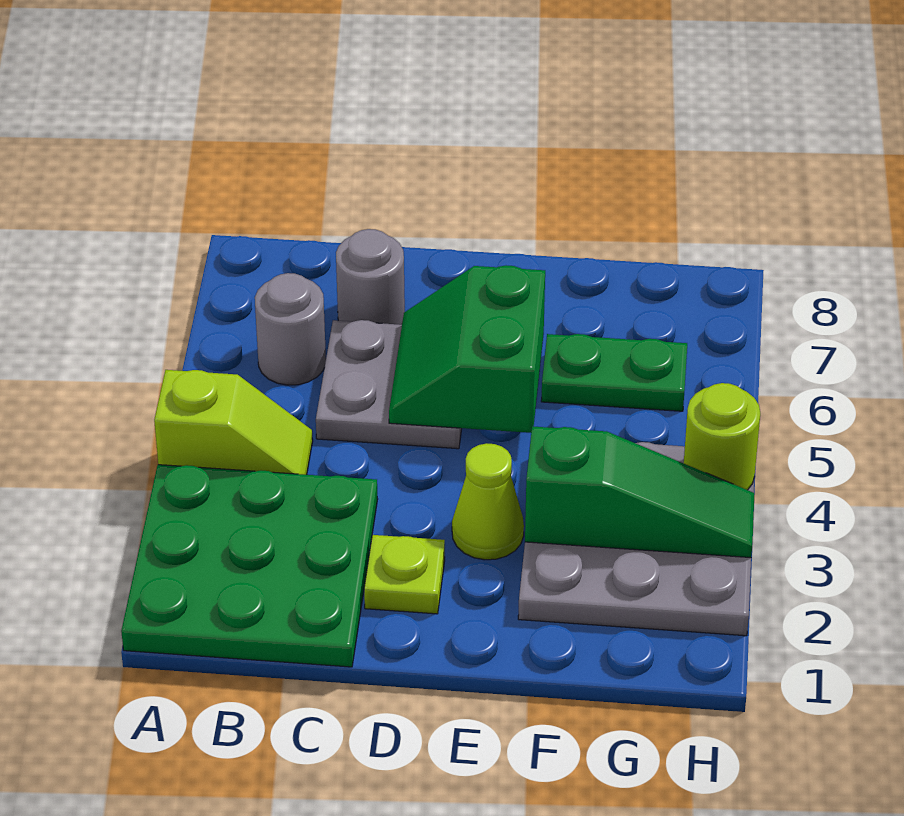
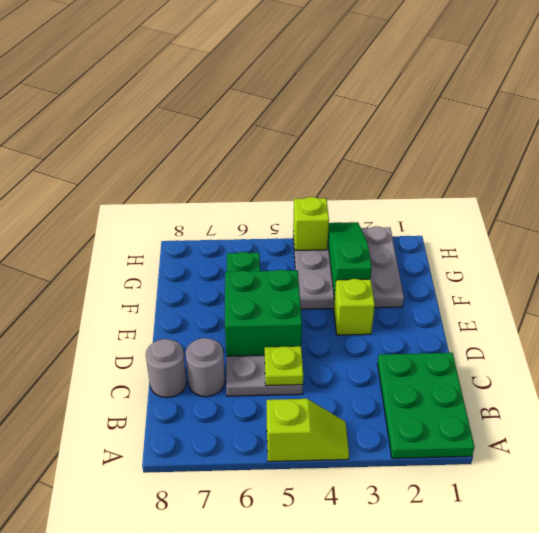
green plate A1:C3 level 1 -> green plate A1:C2 level 1
lime slope A4:B4 level 1 top A -> lime slope A4:A5 level 1 top 5
grey round brick B6 level 1 -> grey round brick C8 level 1
lime plate D2 level 1 -> lime plate C5 level 2
green slope D5:E6 level 2 top E -> green brick D5:E6 level 2
lime cone E3 level 1 -> lime brick E3 level 1
lime round brick H4 level 2 -> lime brick H4 level 2

